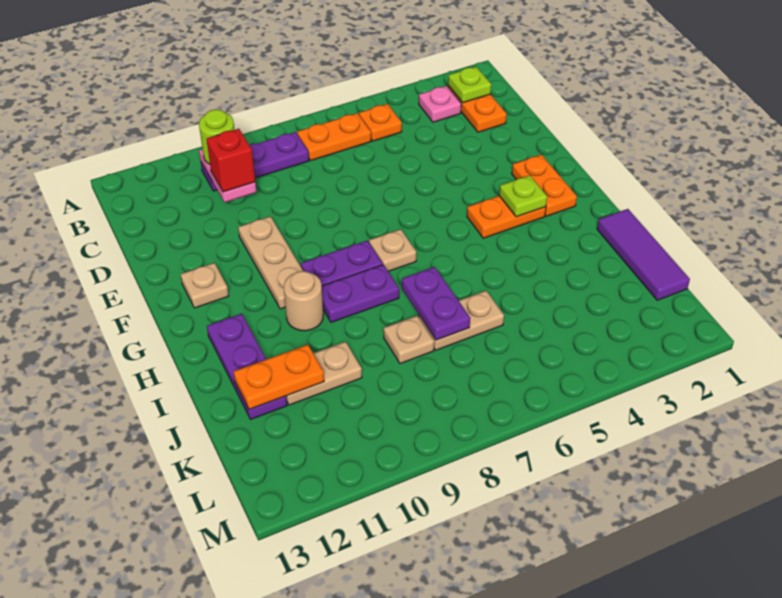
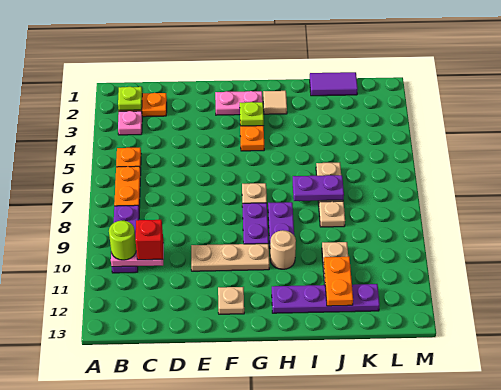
orange plate F2:G2 level 1 -> pink plate F2:G2 level 1
none -> tan tile H2 level 1
purple plate H12:J12 level 1 -> purple plate H12:K12 level 1
purple tile I1:K1 level 1 -> purple tile J1:K1 level 1

